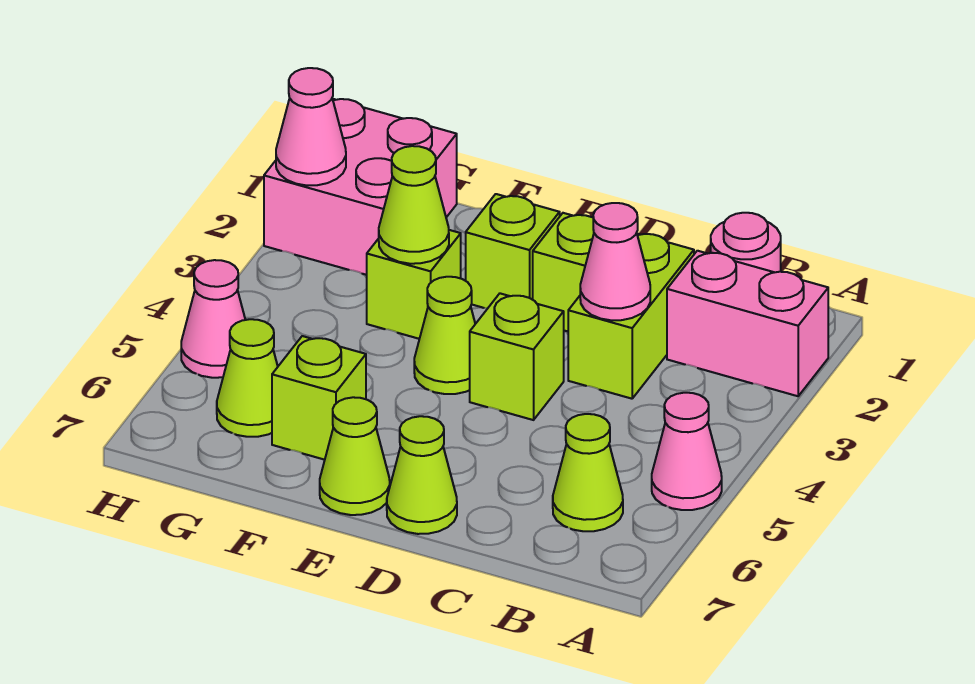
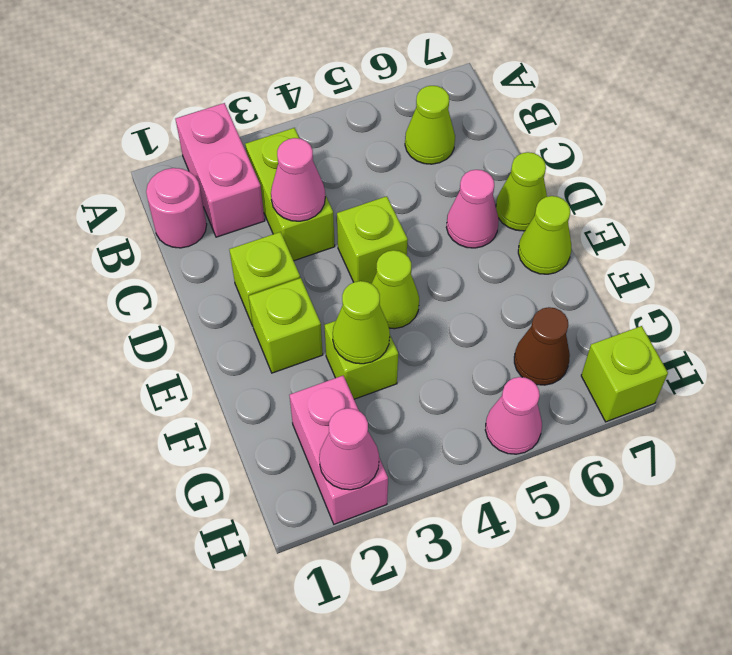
pink cone A5 level 1 -> pink cone D6 level 1
lime brick C2:C3 level 1 -> lime brick B3:C3 level 1
lime brick F6 level 1 -> lime brick H7 level 1
pink brick G1:H2 level 1 -> pink brick G2:H2 level 1
lime cone G6 level 1 -> brown cone G6 level 1

